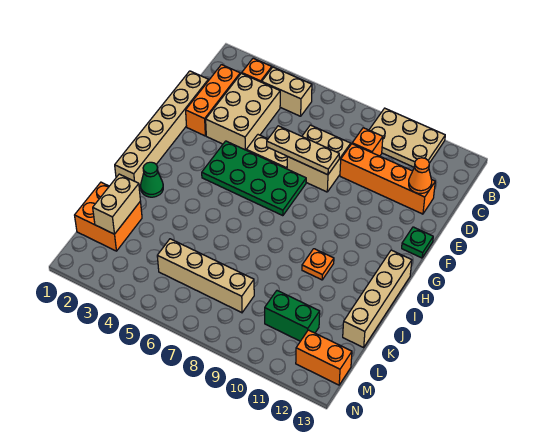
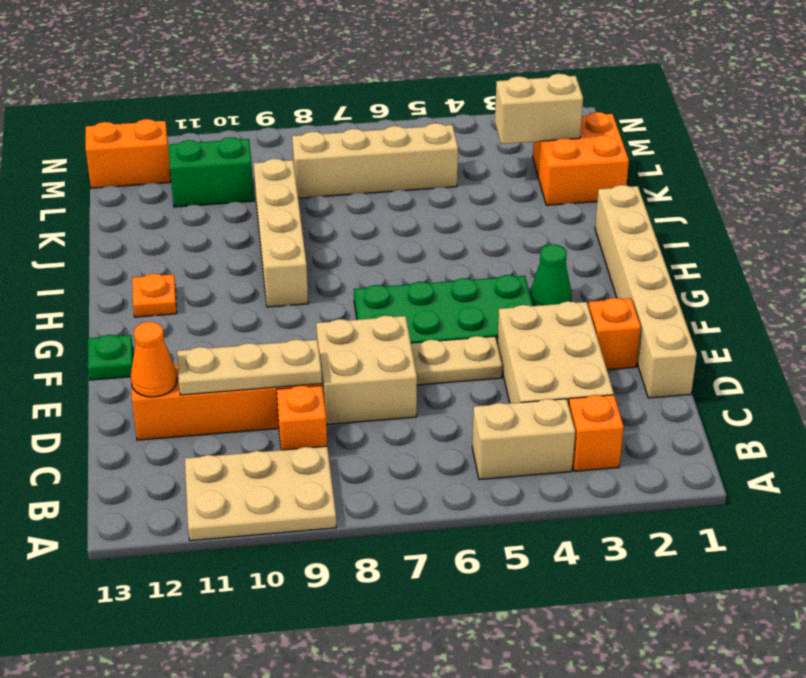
orange brick C2:E2 level 1 -> orange brick E2 level 1
tan plate E6:E8 level 2 -> tan plate D9:D11 level 2
tan brick H13:K13 level 1 -> tan brick H9:K9 level 1
green cone I2 level 1 -> green cone G3 level 1
orange plate I10 level 1 -> orange plate H12 level 1
tan brick K2:L2 level 2 -> tan brick L2:L3 level 2

